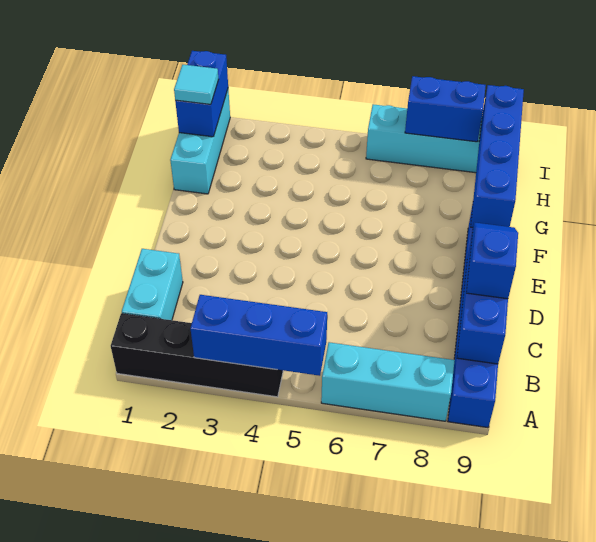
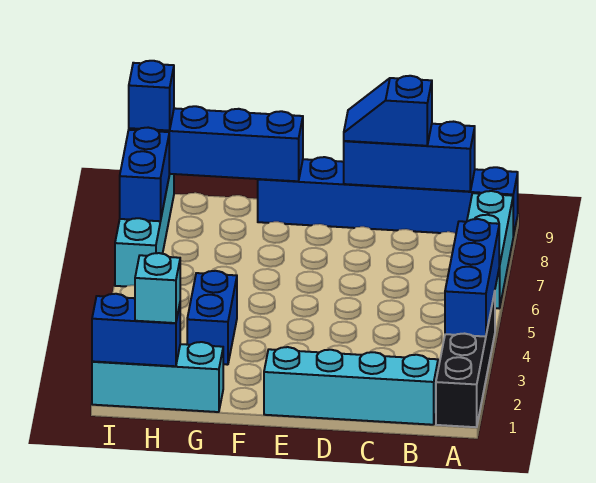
cyan brick B1:C1 level 1 -> cyan brick B1:E1 level 1
none -> blue brick G3:G4 level 1
cyan tile H1 level 3 -> cyan brick H1 level 3
none -> blue brick I9 level 3

